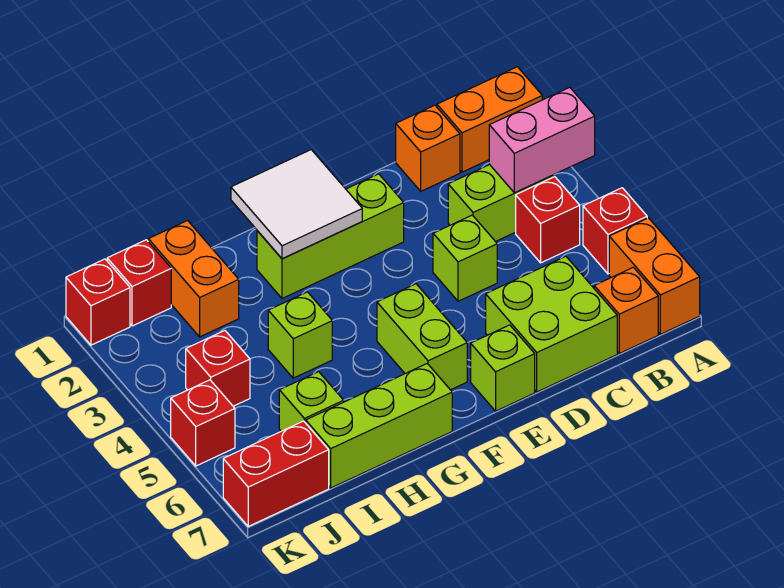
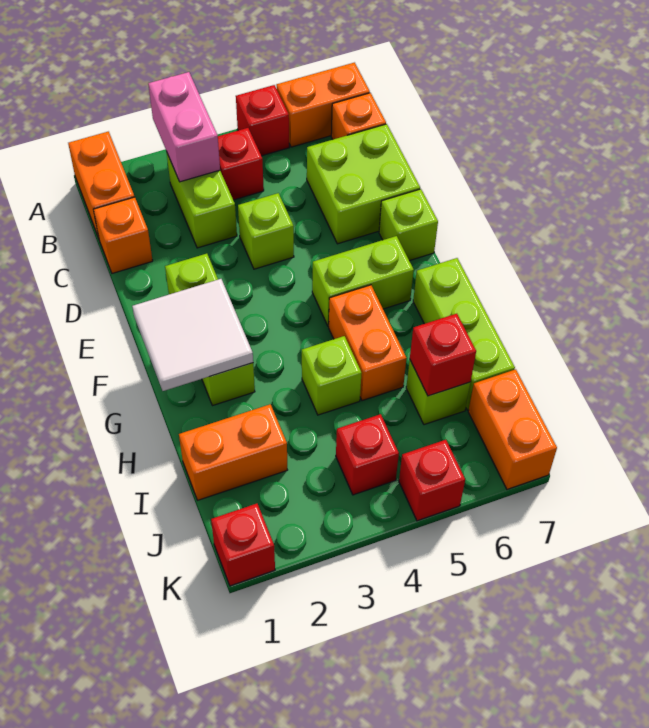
none -> orange brick G5:H5 level 1
red brick J1 level 1 -> red brick I6 level 2
red brick J7:K7 level 1 -> orange brick J7:K7 level 1

